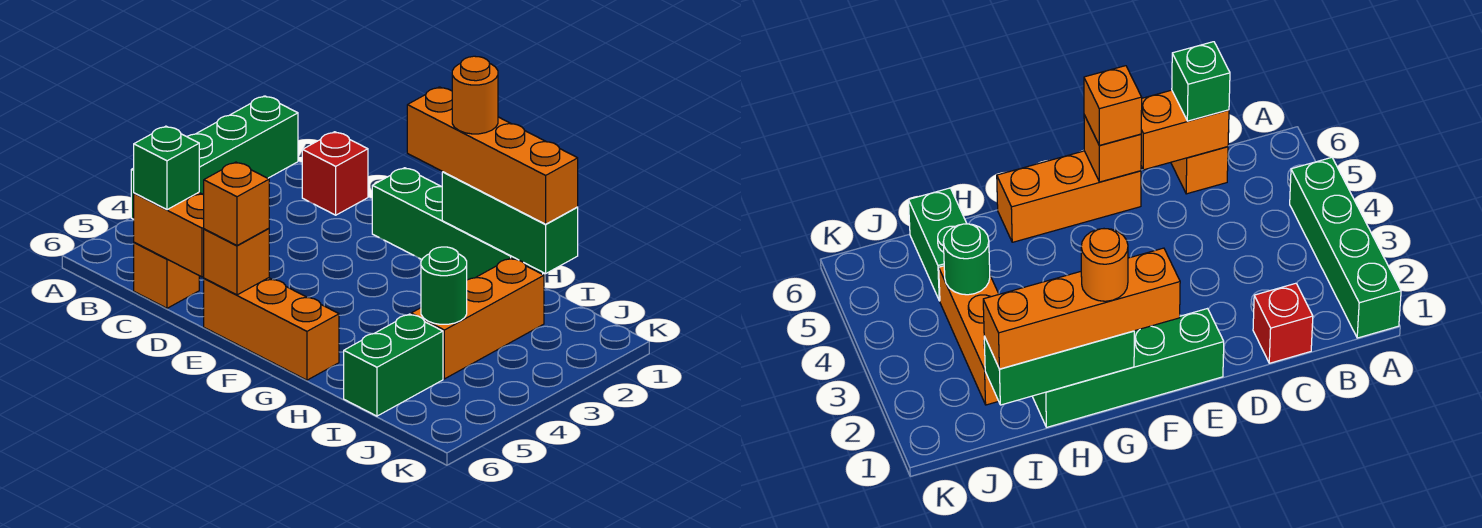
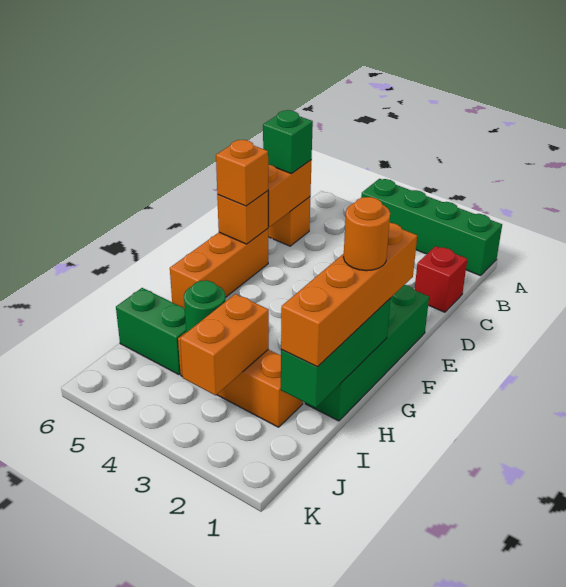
none -> orange brick I3:J3 level 2

